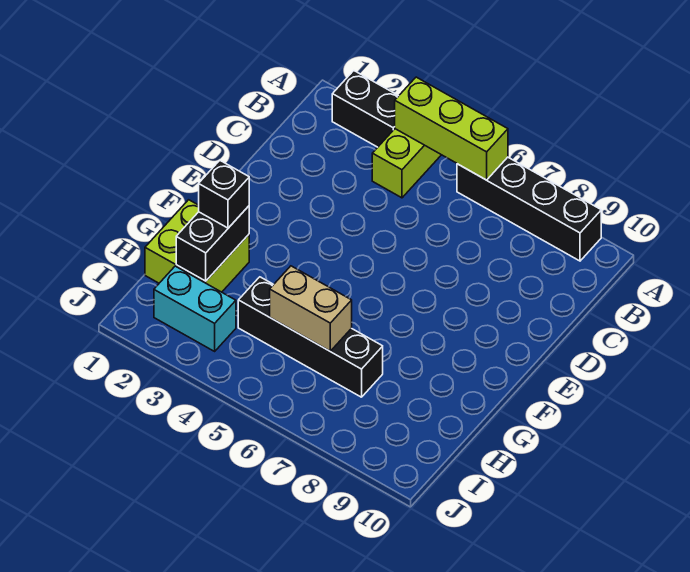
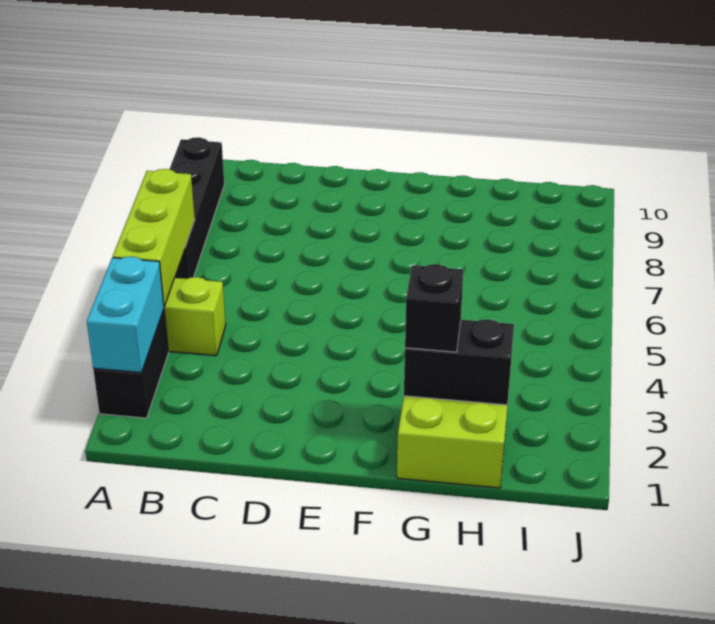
black brick H4:H7 level 1 -> none
tan brick H5:H6 level 2 -> none
cyan brick I2:I3 level 1 -> cyan brick A2:A3 level 2

